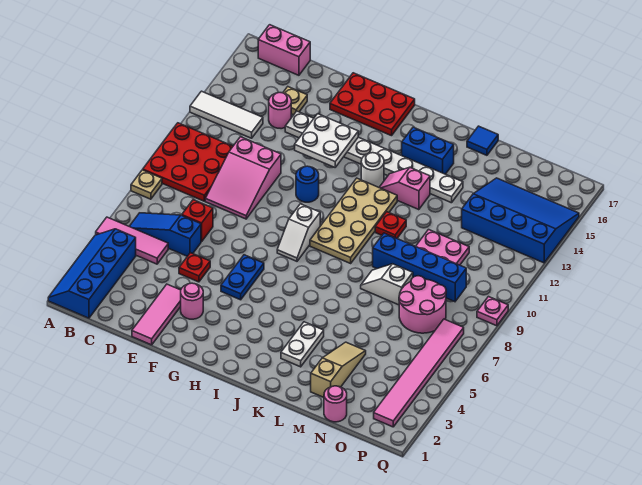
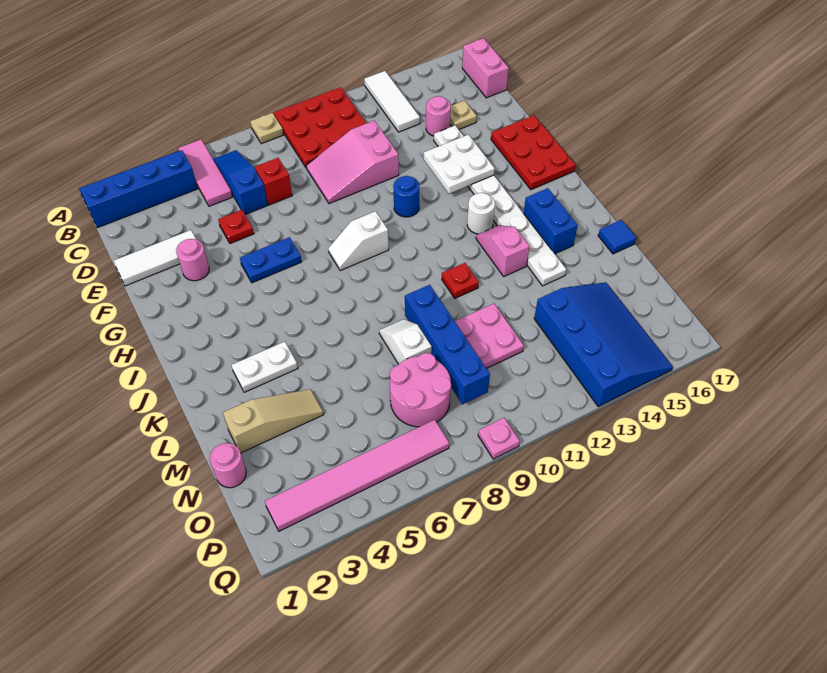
pink tile E1:E3 level 1 -> white tile E1:E3 level 1
tan plate I9:J12 level 1 -> none

